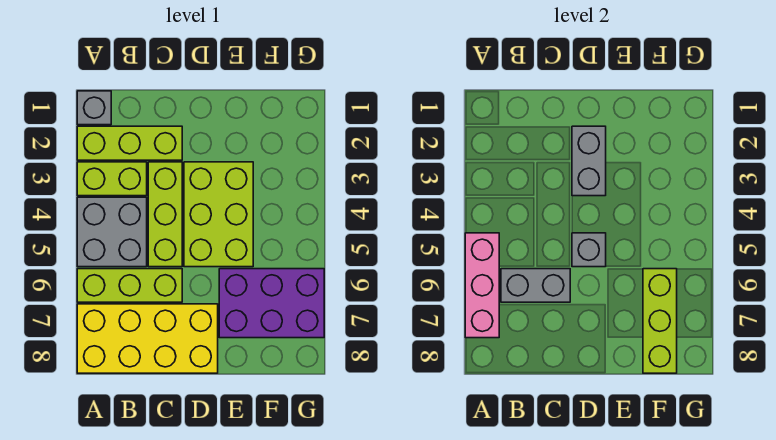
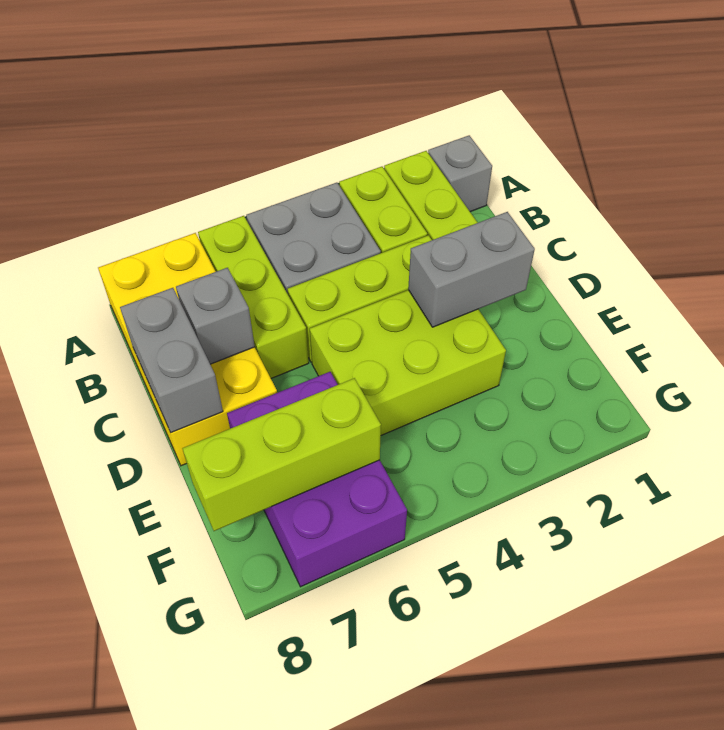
pink brick A5:A7 level 2 -> none
grey brick B6:C6 level 2 -> grey brick C8:D8 level 2
grey brick D5 level 2 -> grey brick C7 level 2

